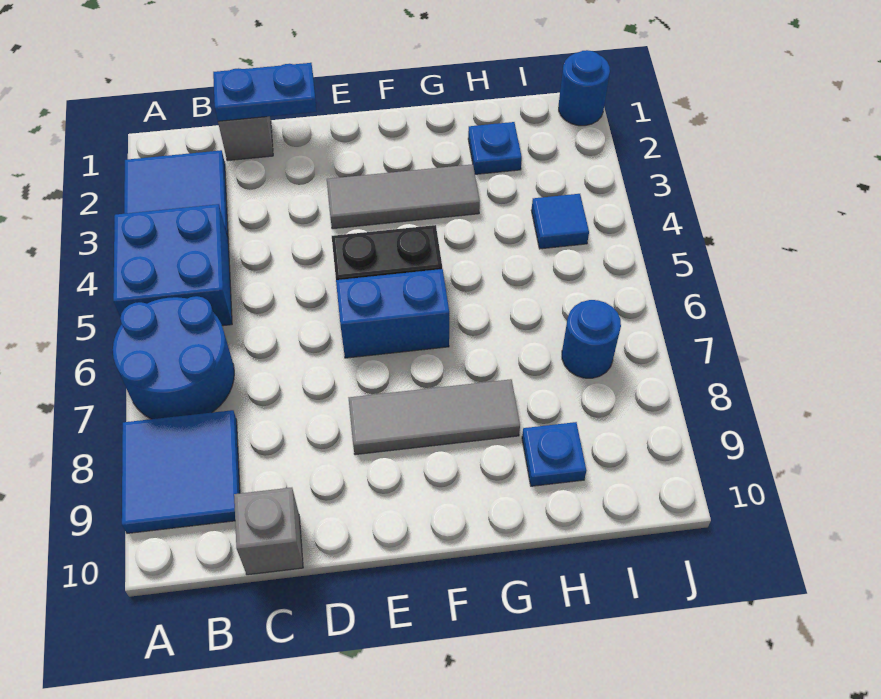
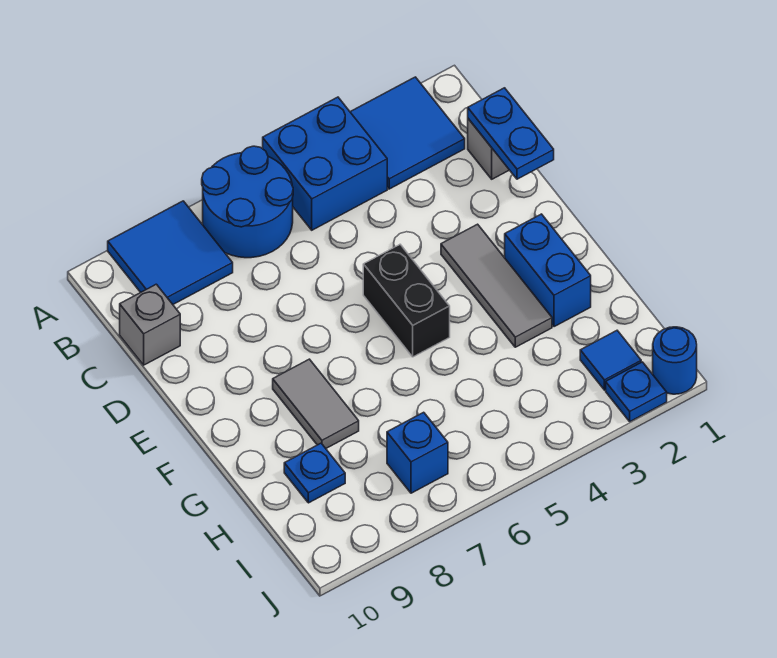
blue brick E6:F6 level 1 -> blue brick F2:G2 level 1
grey tile E8:G8 level 1 -> grey tile F8:G8 level 1
blue plate H2 level 1 -> blue plate J2 level 1
blue tile I4 level 1 -> blue tile I2 level 1
blue round brick I7 level 1 -> blue brick I7 level 1

